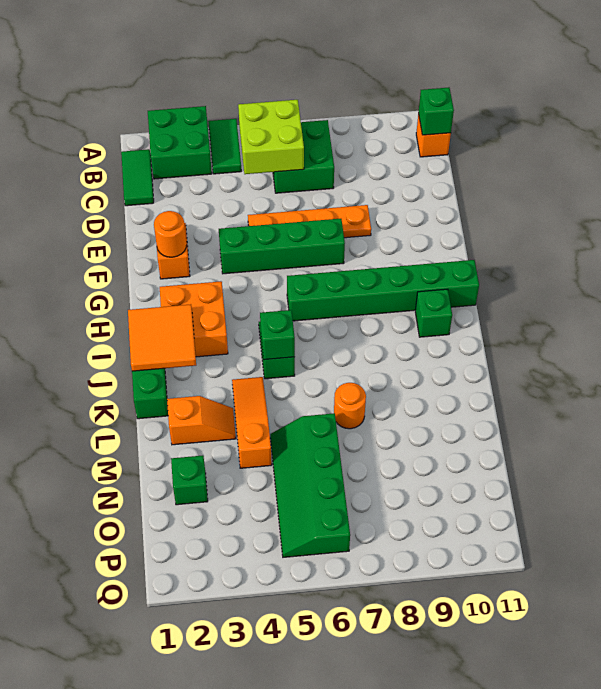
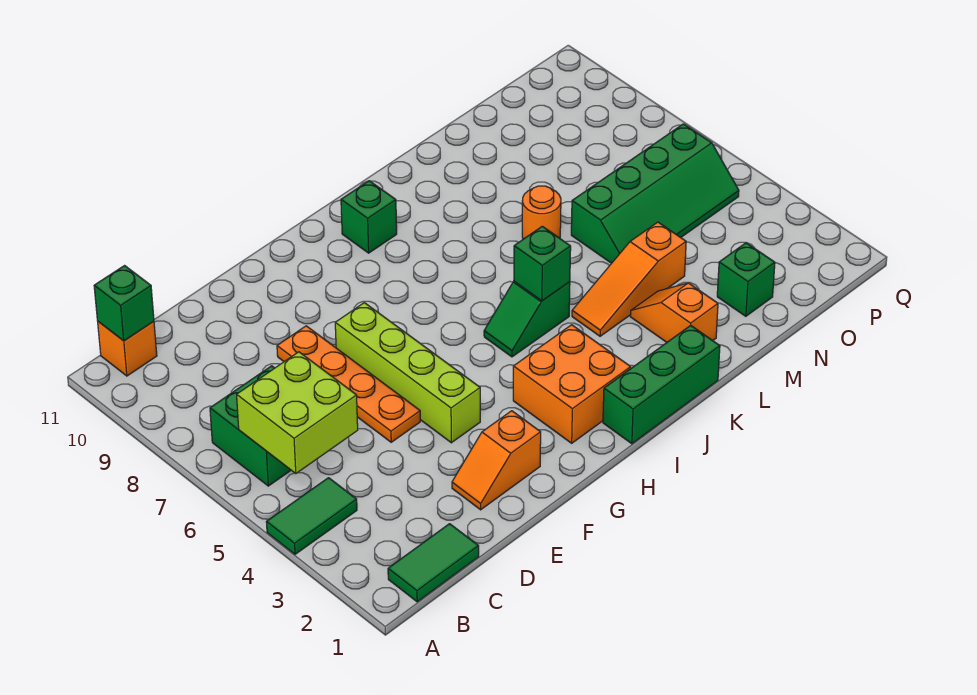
green brick A2:B3 level 1 -> none
orange round brick F2 level 2 -> none
green brick F4:F7 level 1 -> lime brick F4:F7 level 1
green brick H6:H11 level 1 -> none
orange tile I1:J2 level 2 -> none

